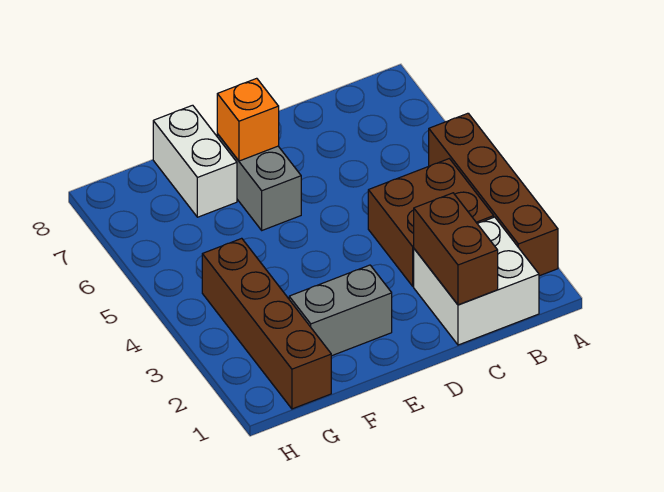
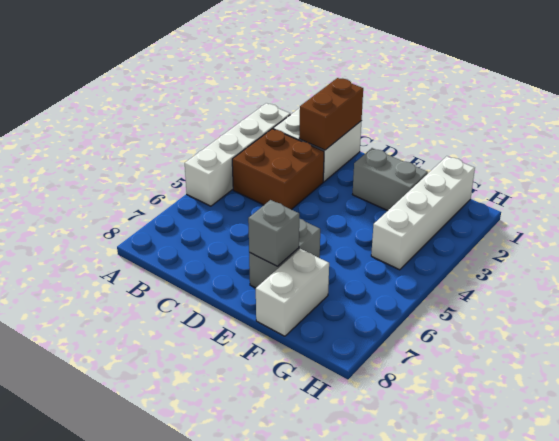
brown brick A2:A5 level 1 -> white brick A2:A5 level 1
orange brick E7 level 2 -> grey brick E7 level 2
brown brick G1:G4 level 1 -> white brick G1:G4 level 1

